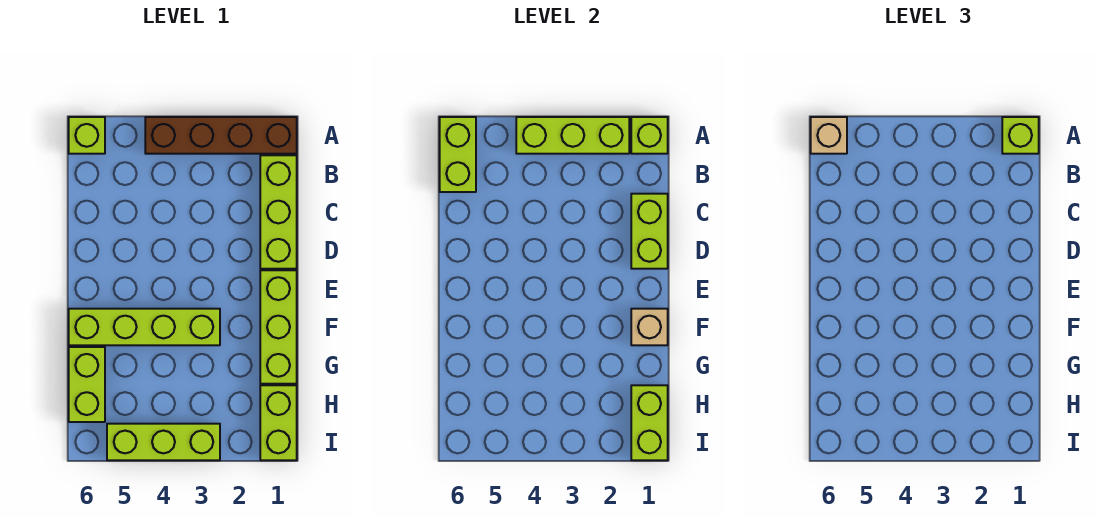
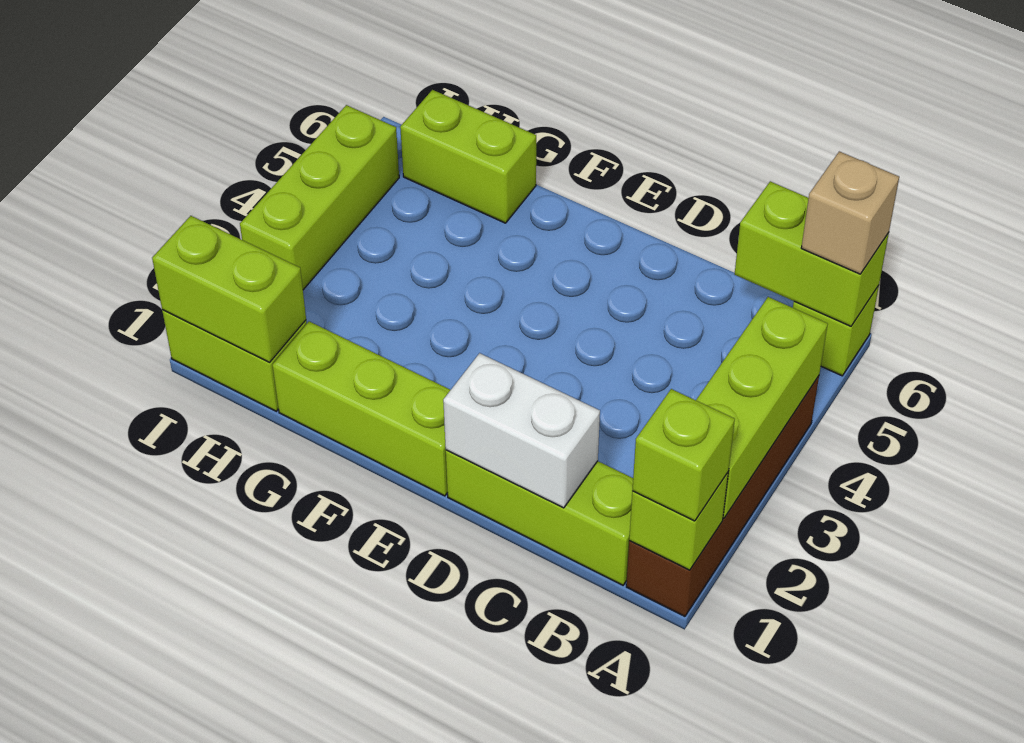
lime brick C1:D1 level 2 -> white brick C1:D1 level 2
tan brick F1 level 2 -> none
lime brick F3:F6 level 1 -> none

